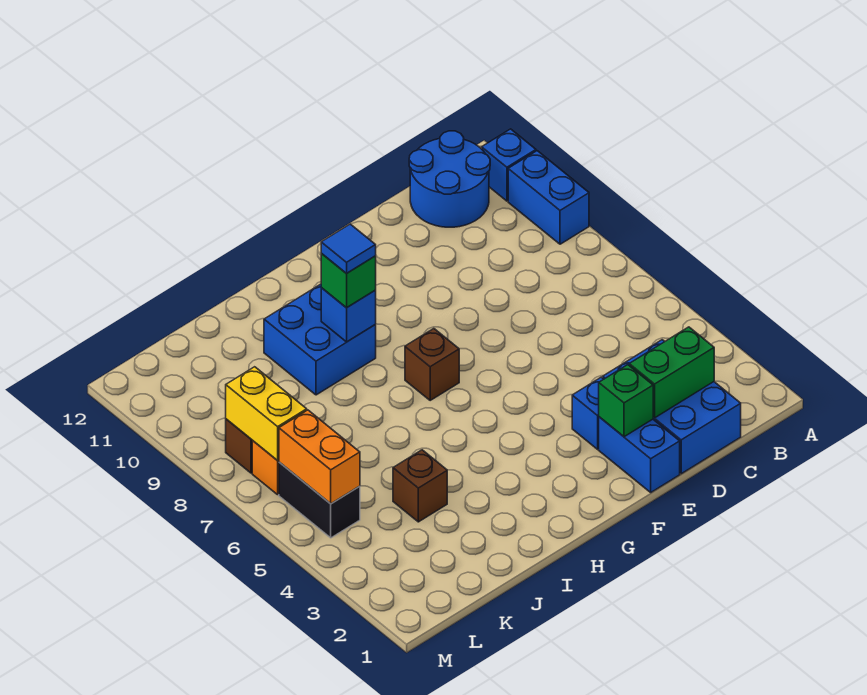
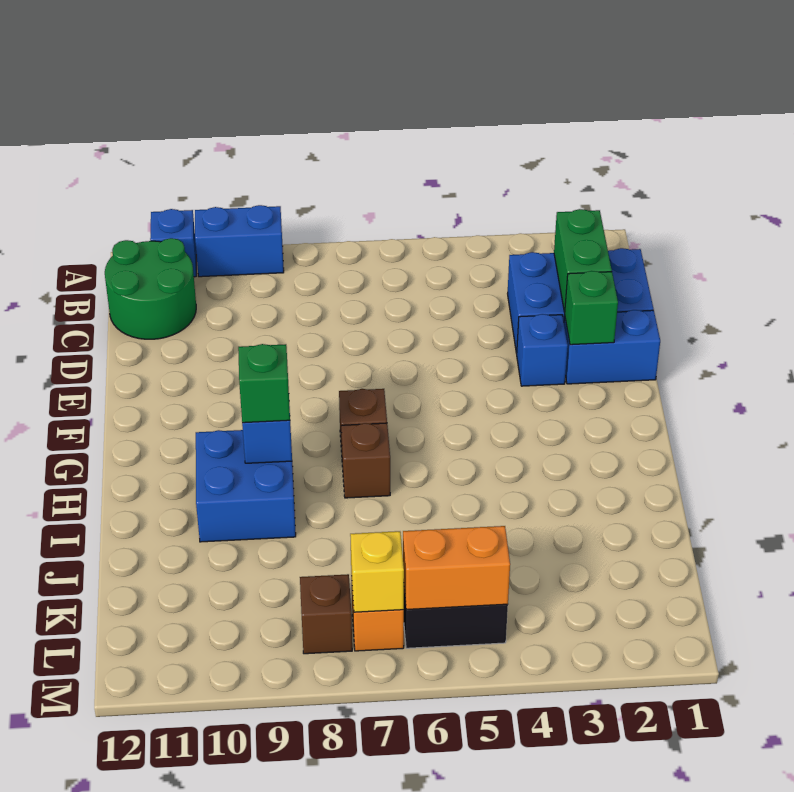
blue round brick B11:C12 level 1 -> green round brick B11:C12 level 1
blue tile H9 level 4 -> none
brown brick J4 level 1 -> brown brick H7 level 1
yellow brick L7:L8 level 2 -> yellow brick L7 level 2

